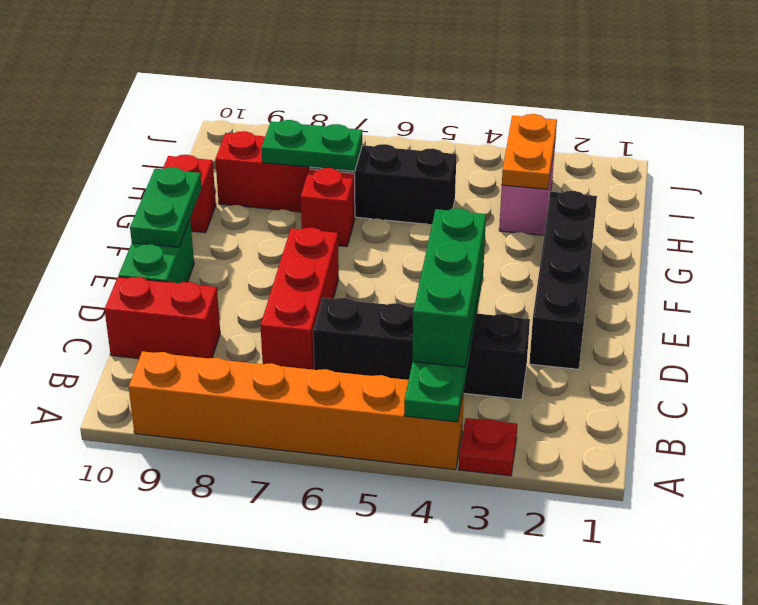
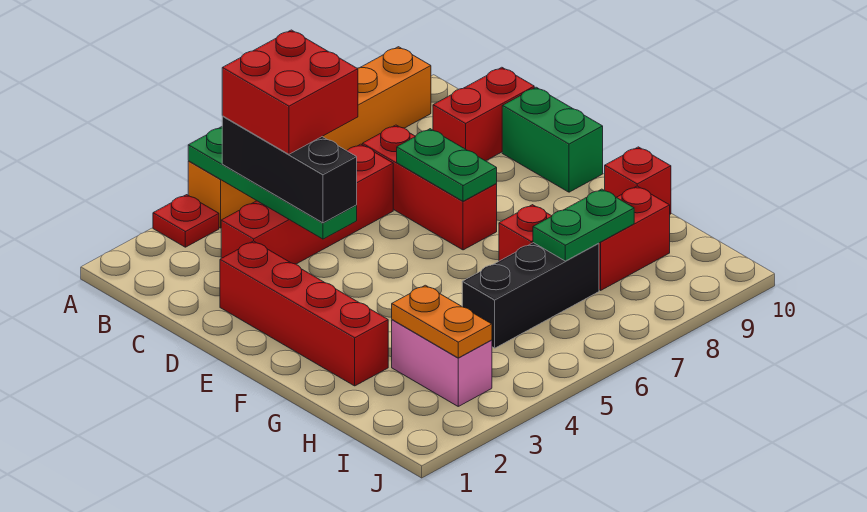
green brick B4:D4 level 3 -> black brick B4:D4 level 3
none -> red brick B4:C5 level 4
black brick C3:C6 level 1 -> red brick C3:C6 level 1
black brick D2:G2 level 1 -> red brick D2:G2 level 1
green plate E10:F10 level 2 -> green plate D7:E7 level 2

